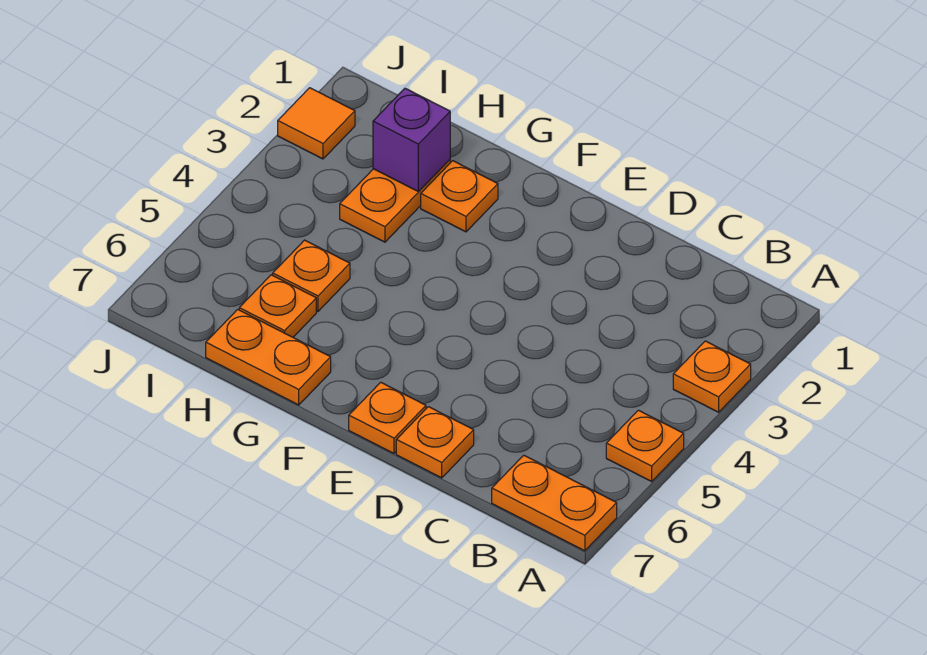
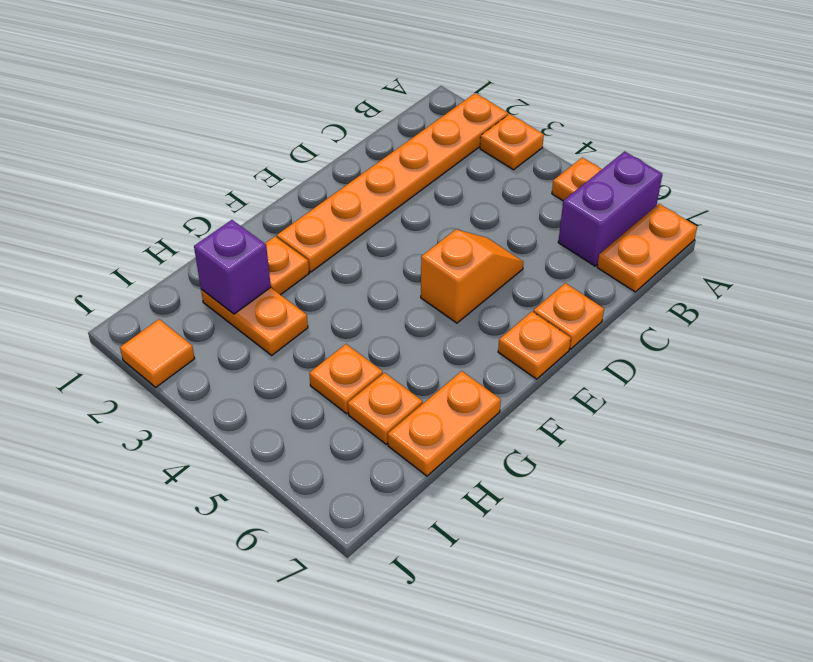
none -> orange plate A2:F2 level 1
none -> purple brick A6:B6 level 1
none -> orange slope D5:E5 level 1 top E

